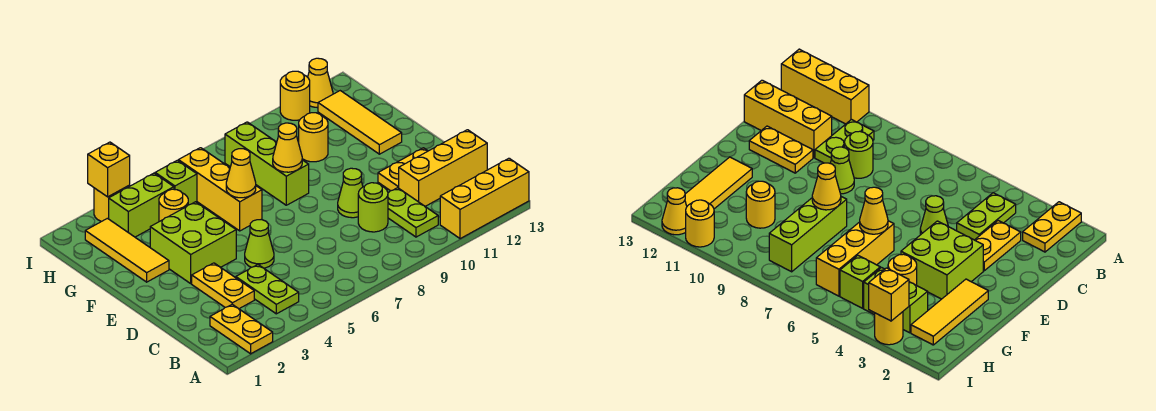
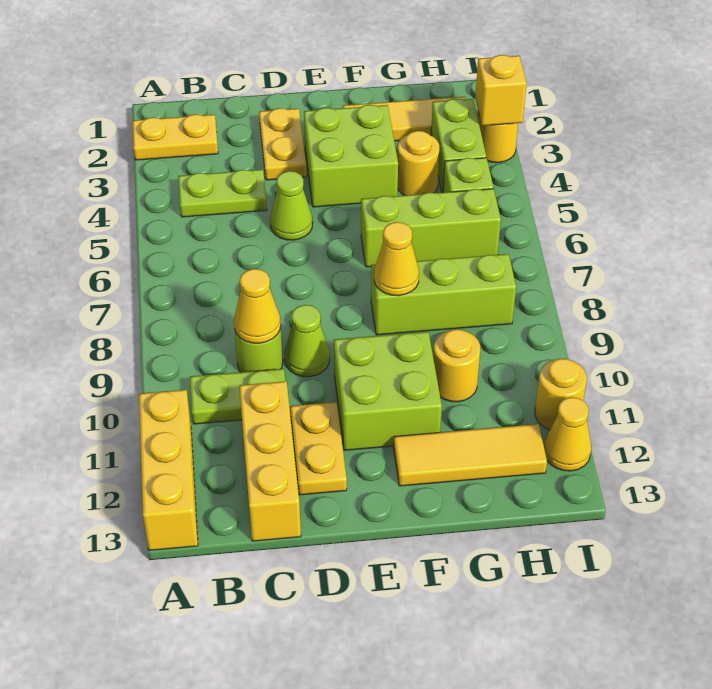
yellow plate C3:D3 level 1 -> yellow plate D2:D3 level 1
none -> lime brick E10:F11 level 1
yellow brick F6:H6 level 1 -> lime brick F6:H6 level 1
yellow cone F6 level 2 -> yellow cone C9 level 2

